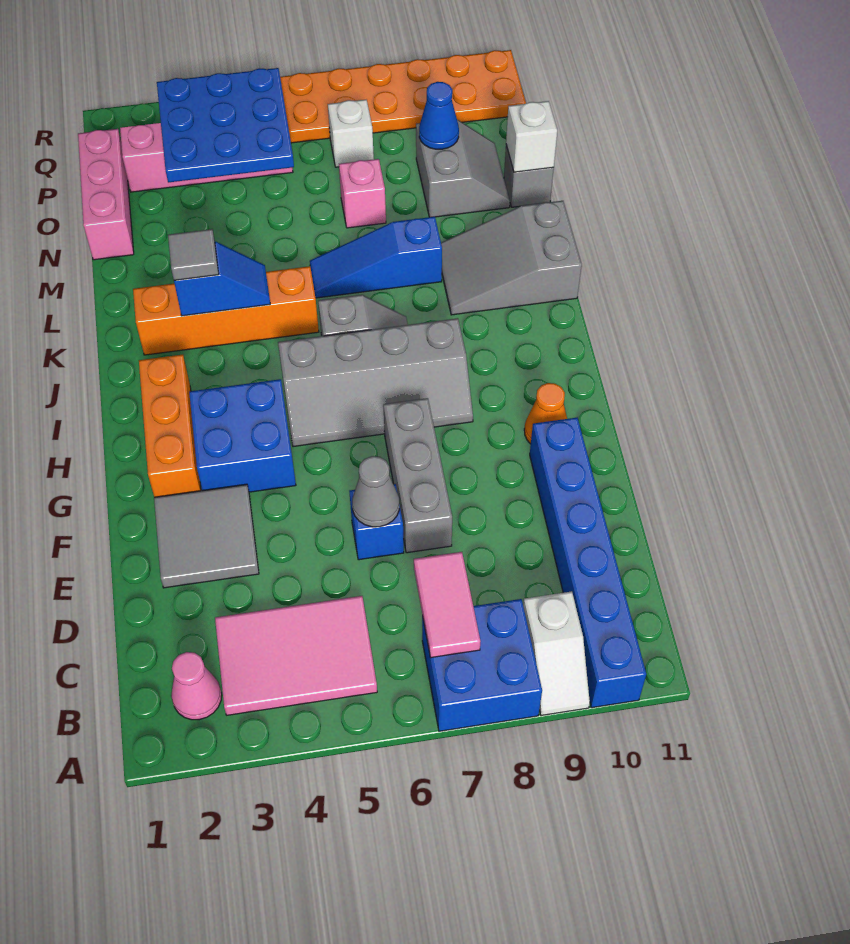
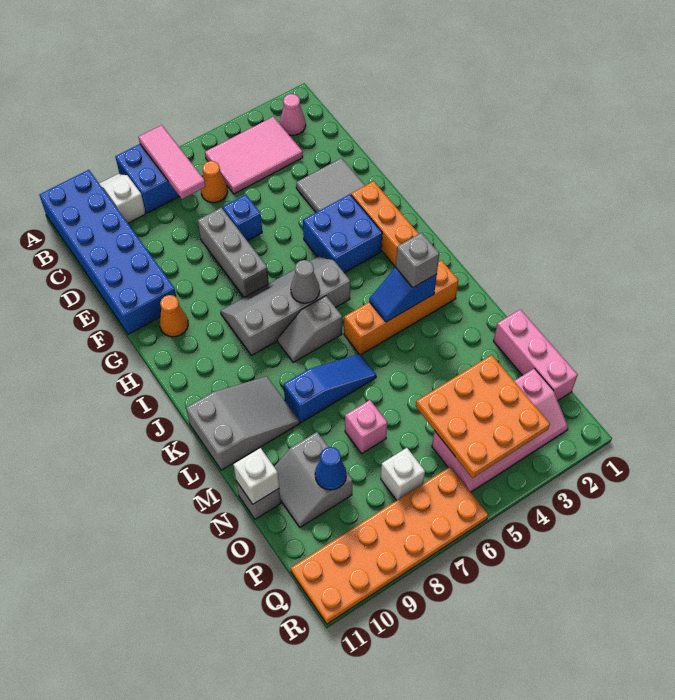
blue brick A10:F10 level 1 -> blue brick A10:F11 level 1
pink tile B7:C7 level 2 -> pink tile A7:C7 level 2
none -> orange cone C6 level 1
grey cone E6 level 2 -> grey cone I6 level 2
grey tile K3 level 3 -> grey brick K3 level 3
blue plate O3:Q5 level 2 -> orange plate O3:Q5 level 2

